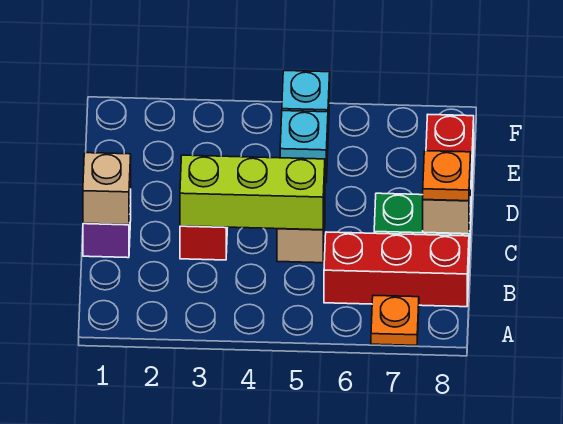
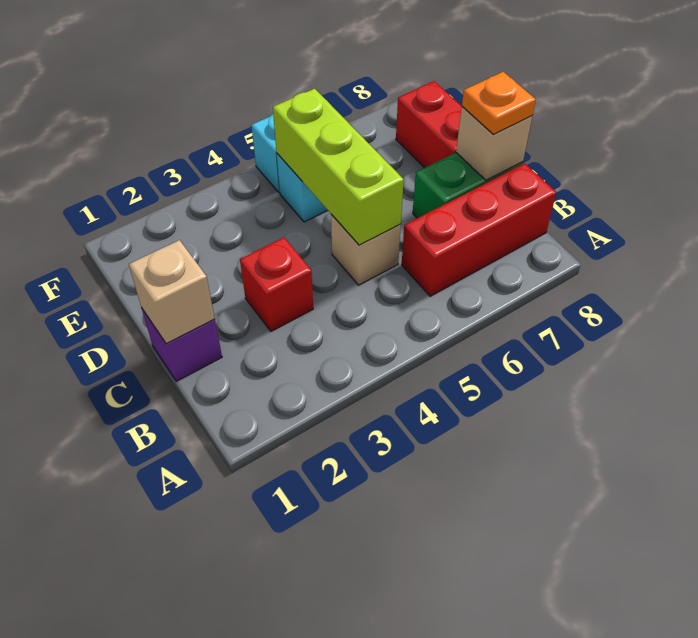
orange plate A7 level 1 -> none
lime brick C3:C5 level 2 -> lime brick C5:E5 level 2

